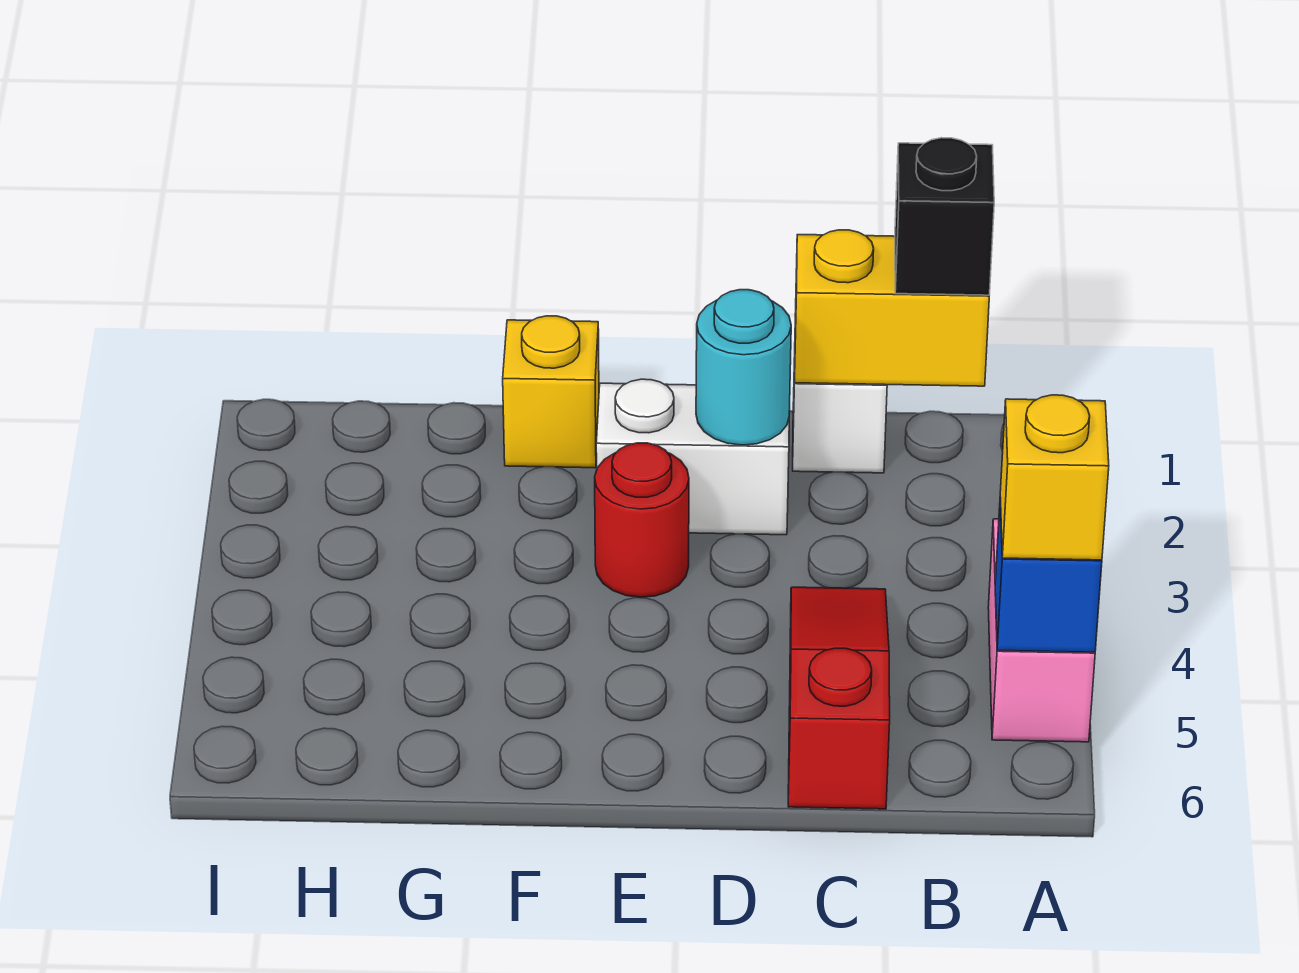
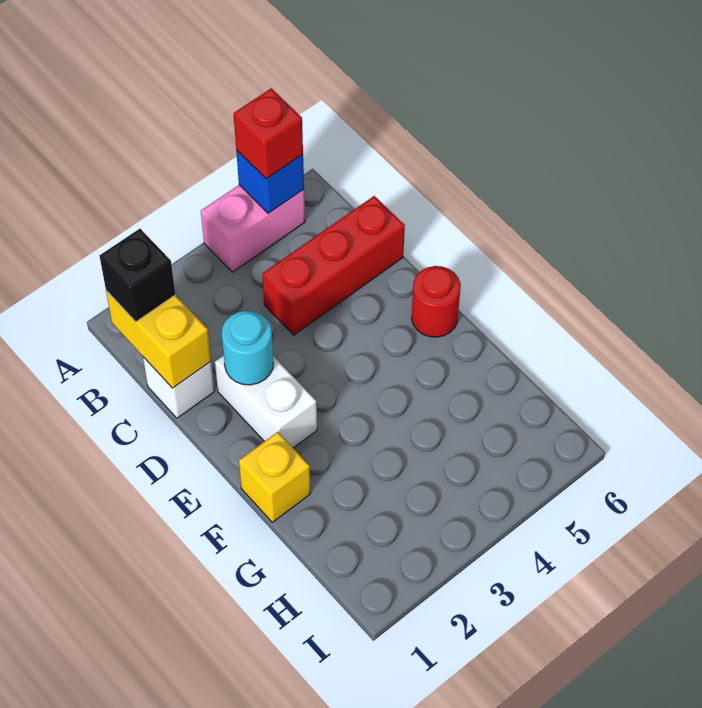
yellow brick A5 level 3 -> red brick A5 level 3
red slope C4:C6 level 1 top 6 -> red brick C4:C6 level 1
red round brick E3 level 1 -> red round brick E6 level 1

